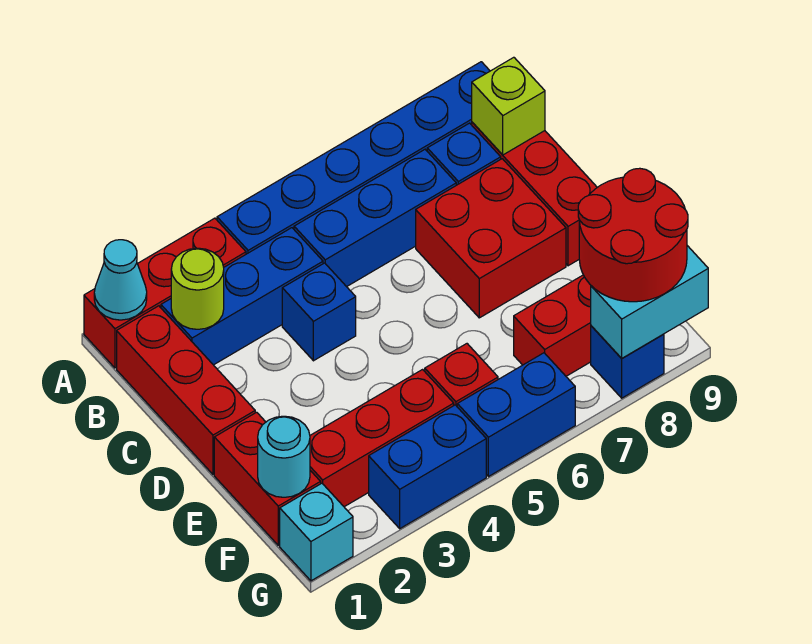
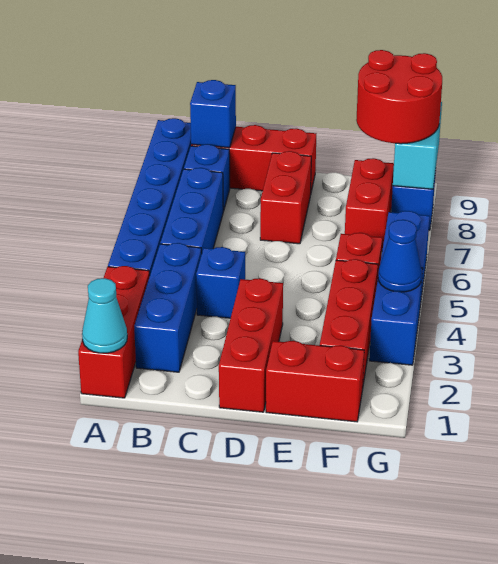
red brick B1:D1 level 1 -> red brick D1:D3 level 1
lime round brick B2 level 2 -> none
lime brick B9 level 2 -> blue brick B9 level 2
red brick C7:D8 level 1 -> red brick D7:D8 level 1
cyan round brick F1 level 2 -> none
cyan brick G1 level 1 -> none
none -> blue cone G4 level 2

